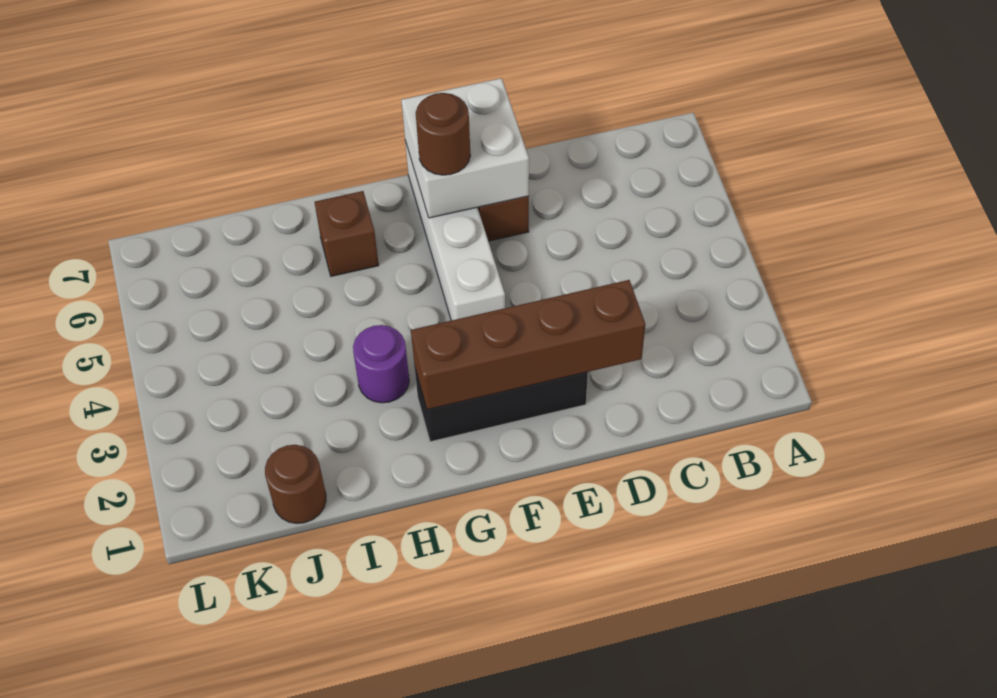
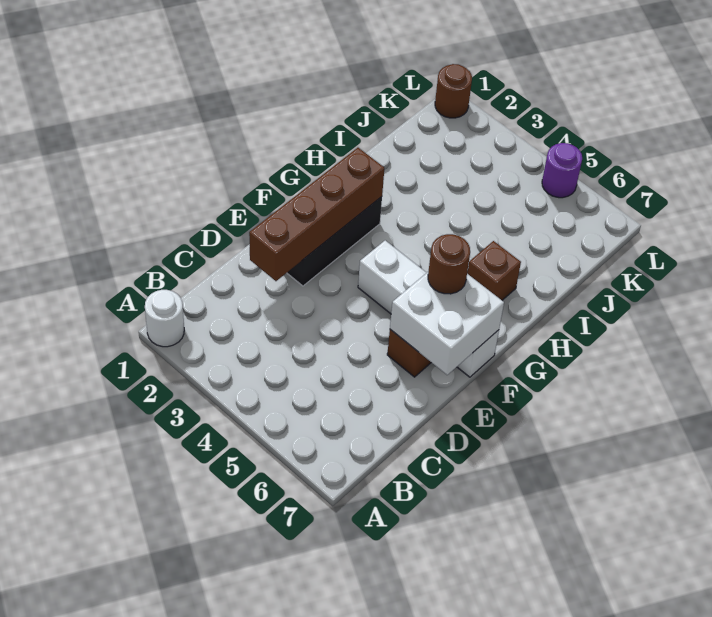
none -> white round brick A1 level 1
purple round brick H3 level 1 -> purple round brick L5 level 1
brown round brick J1 level 1 -> brown round brick L1 level 1

